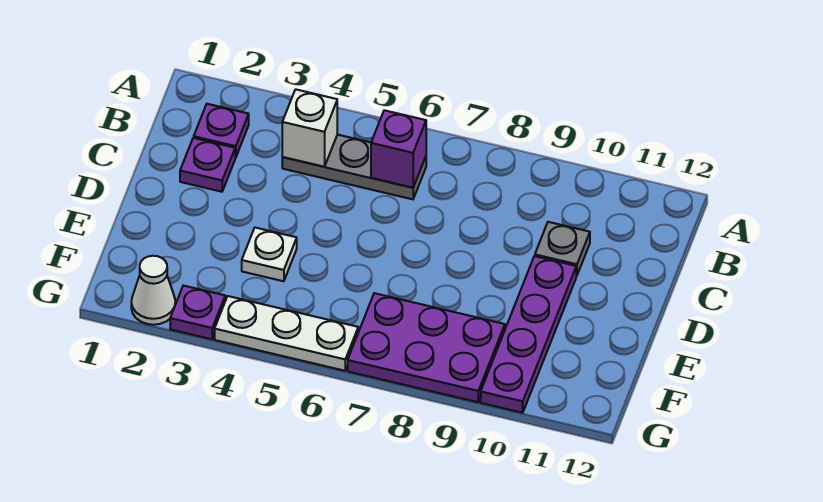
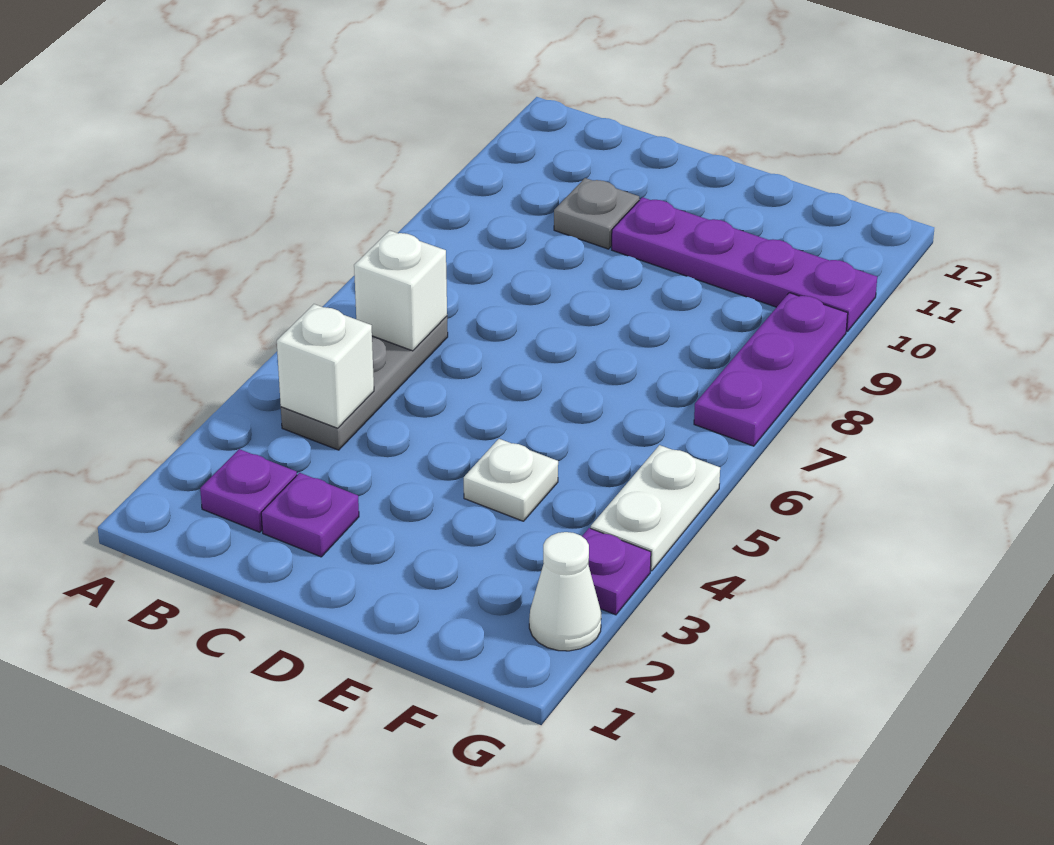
purple brick B6 level 2 -> white brick B6 level 2
purple plate F7:G9 level 1 -> purple plate G7:G9 level 1
white plate G4:G6 level 1 -> white plate G4:G5 level 1

